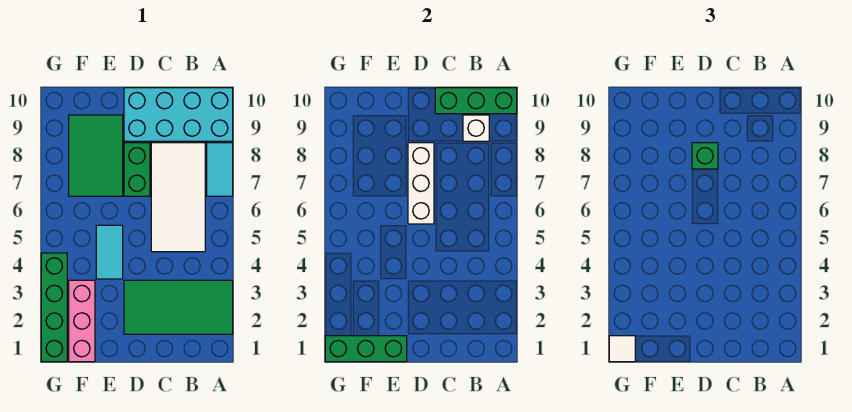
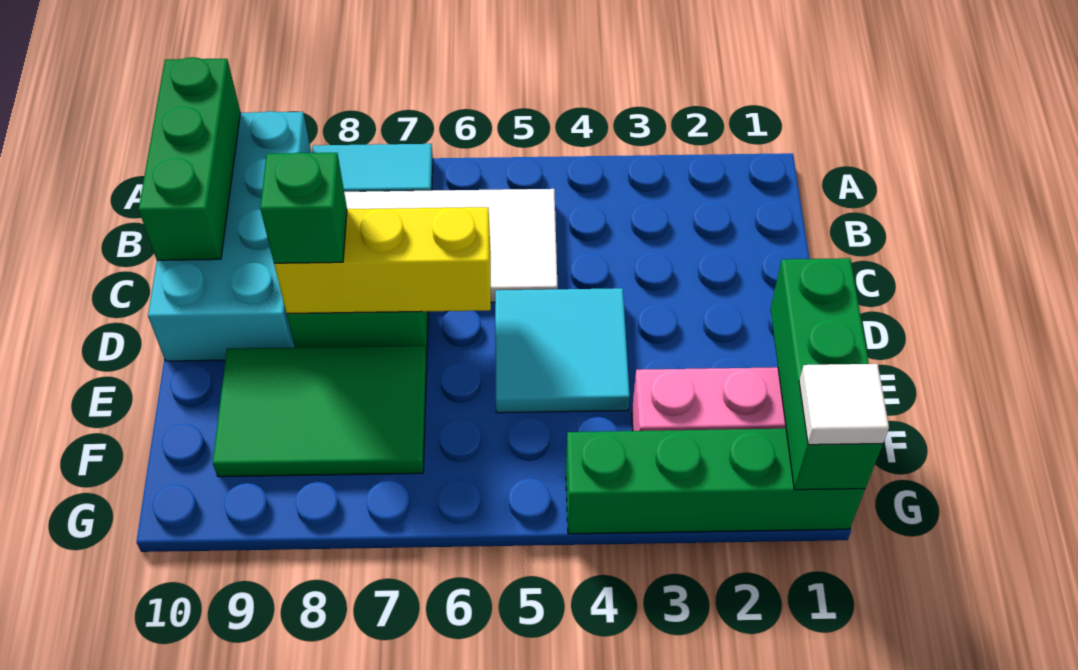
green tile A2:D3 level 1 -> none
white brick B9 level 2 -> none
white brick D6:D8 level 2 -> yellow brick D6:D8 level 2
cyan tile E4:E5 level 1 -> cyan tile D4:E5 level 1

